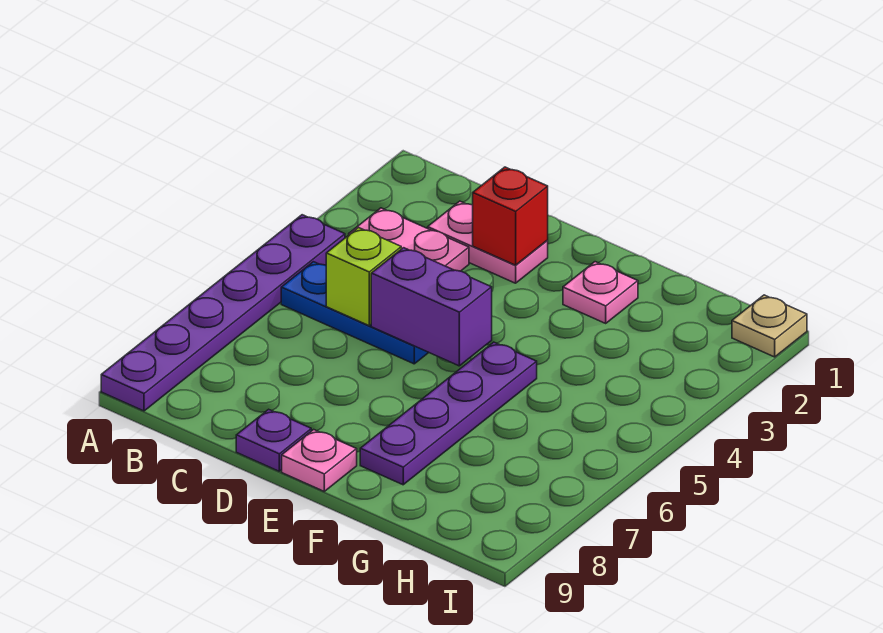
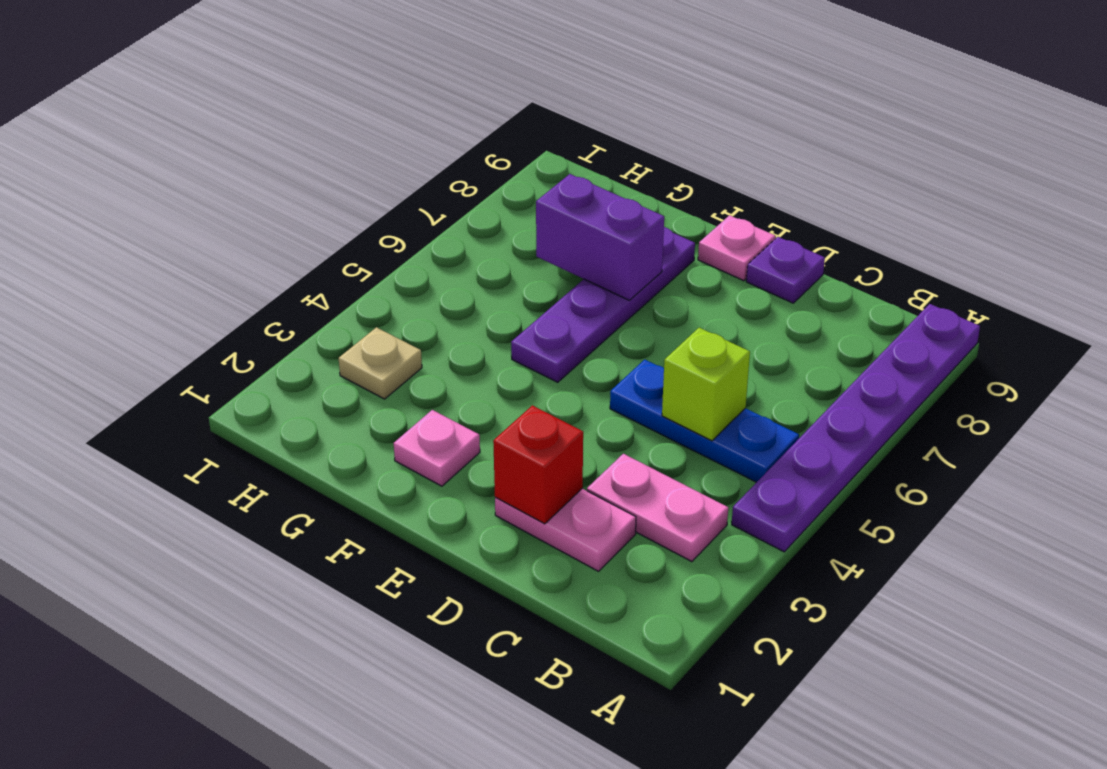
purple brick D5:E5 level 2 -> purple brick F7:G7 level 2
tan plate I1 level 1 -> tan plate H3 level 1

